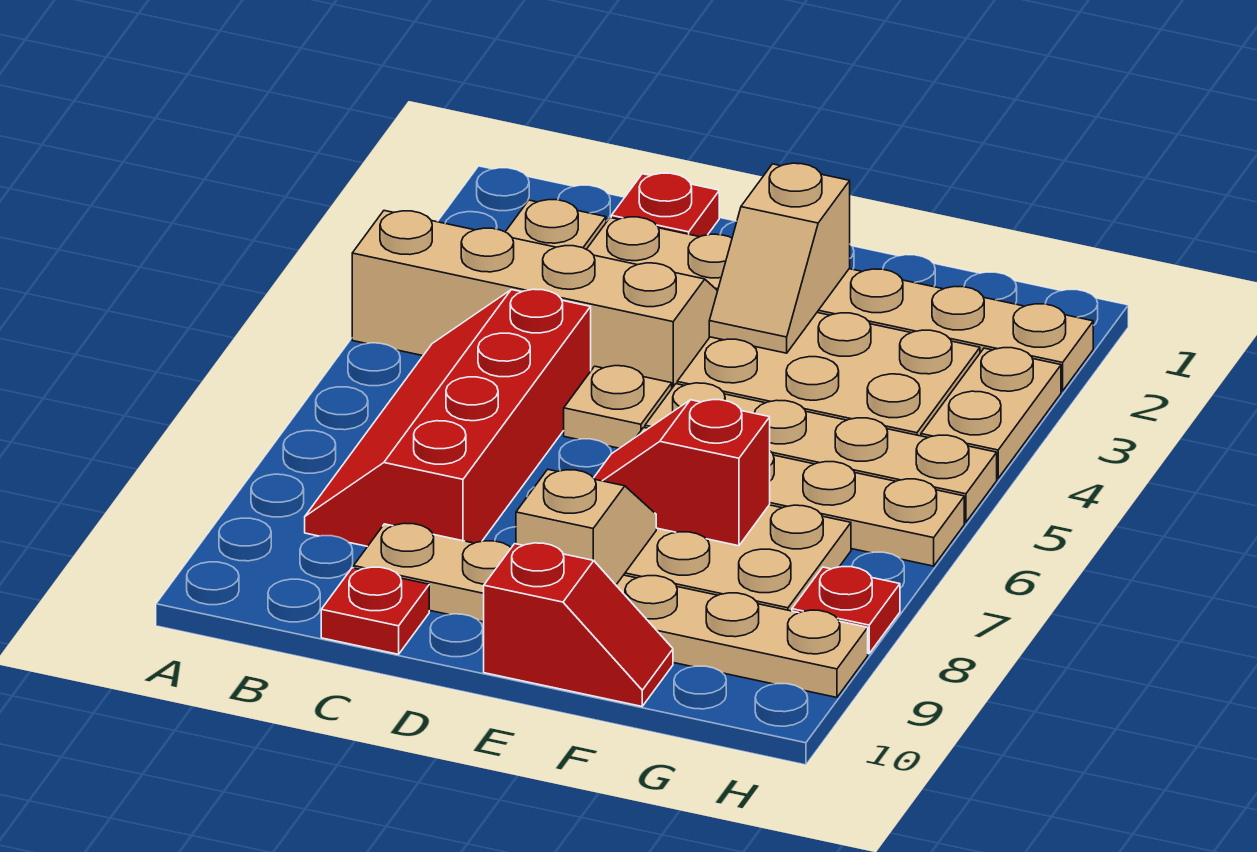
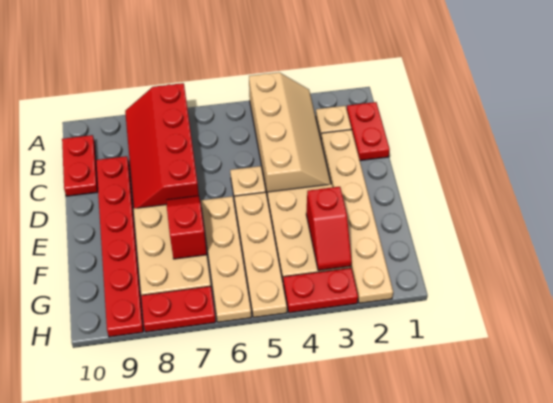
red slope B5:C8 level 1 top C -> red slope A7:D8 level 1 top 7
red plate C1 level 1 -> red plate B1:C1 level 1
tan plate C9:H9 level 1 -> red plate C9:H9 level 1
red plate C10 level 1 -> red plate B10:C10 level 1
tan slope E2:E3 level 2 top 2 -> none
tan slope E8:E9 level 2 top 9 -> none
red slope E10:F10 level 1 top E -> red slope F3:G3 level 2 top F
tan plate H3:H4 level 1 -> red plate H3:H4 level 1
red plate H8 level 1 -> red plate H7:H8 level 1

